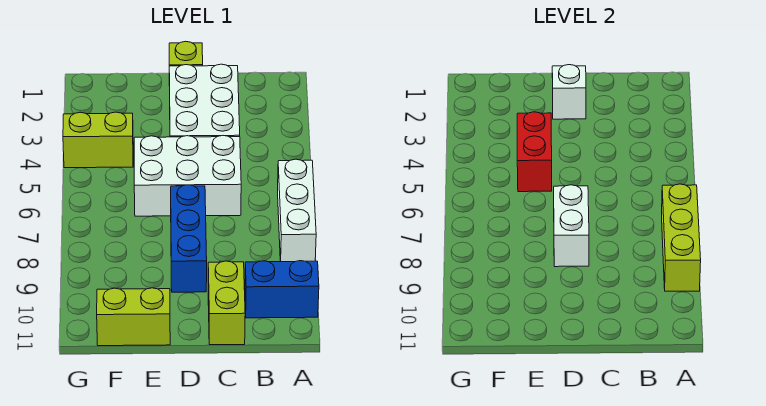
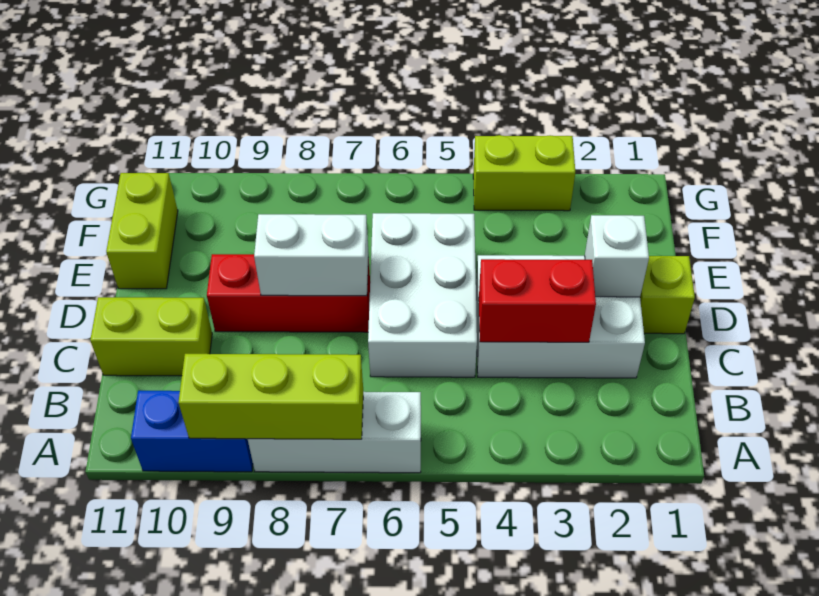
blue brick A10:B10 level 1 -> blue brick A9:A10 level 1
blue brick D7:D9 level 1 -> red brick D7:D9 level 1
red brick E4:E5 level 2 -> red brick C3:C4 level 2
lime brick F4:G4 level 1 -> lime brick G3:G4 level 1

